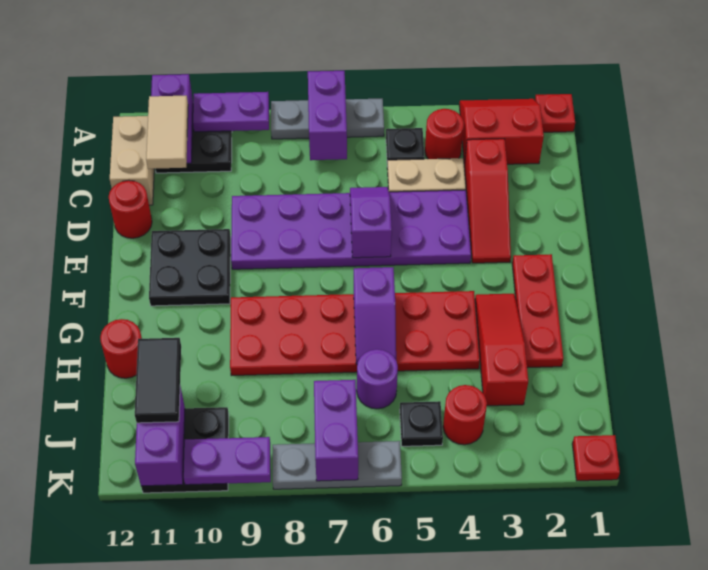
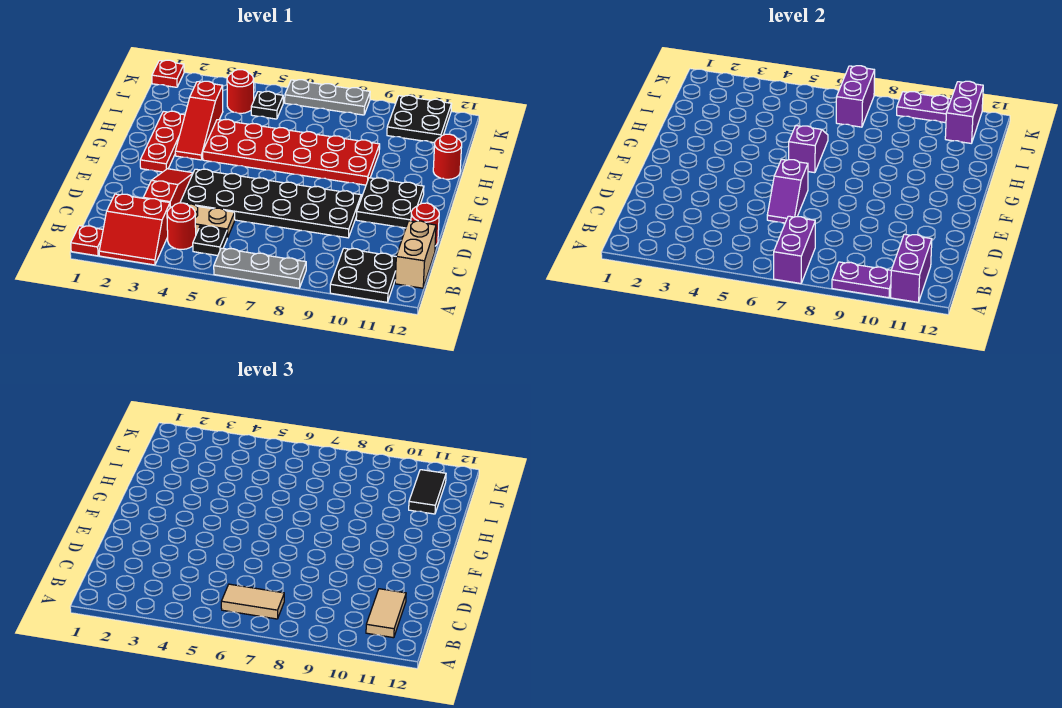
none -> tan tile B6:B7 level 3
purple plate D4:E9 level 1 -> black plate D4:E9 level 1
purple round brick I6 level 1 -> none

